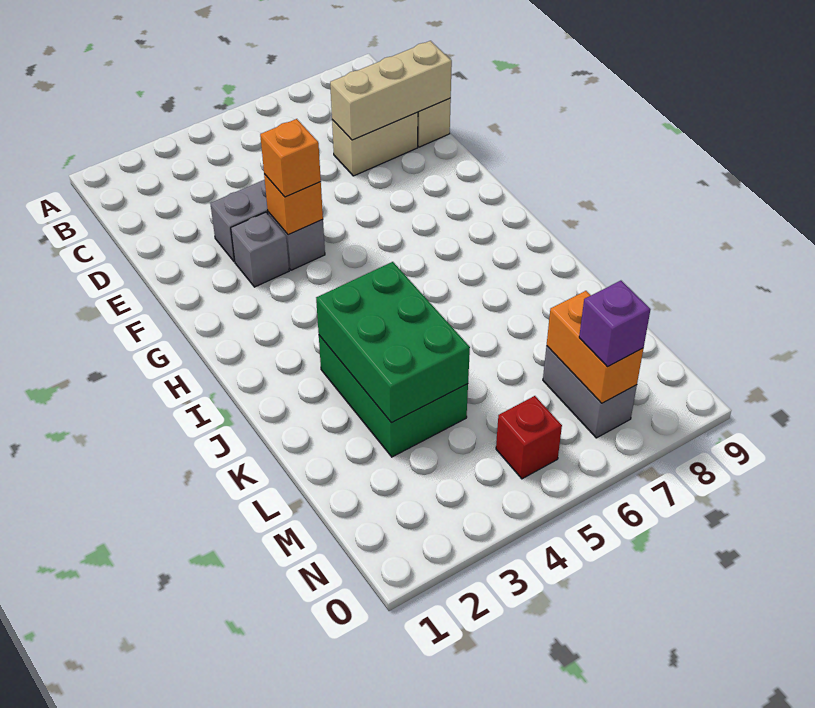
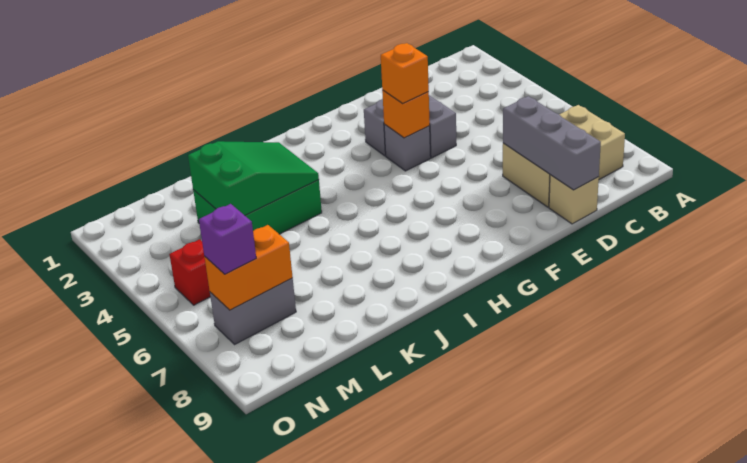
tan brick D7:D8 level 1 -> tan brick B7:D8 level 1
tan brick D7:D9 level 2 -> grey brick D7:D9 level 2
green brick J3:L4 level 2 -> green slope J3:L4 level 2 top L

